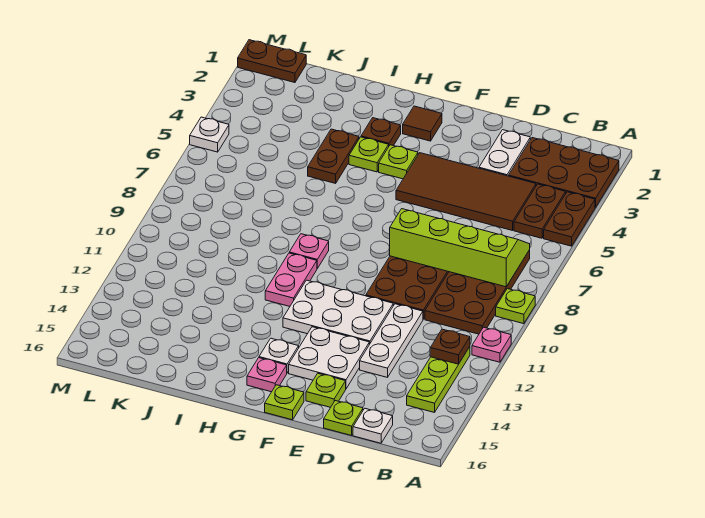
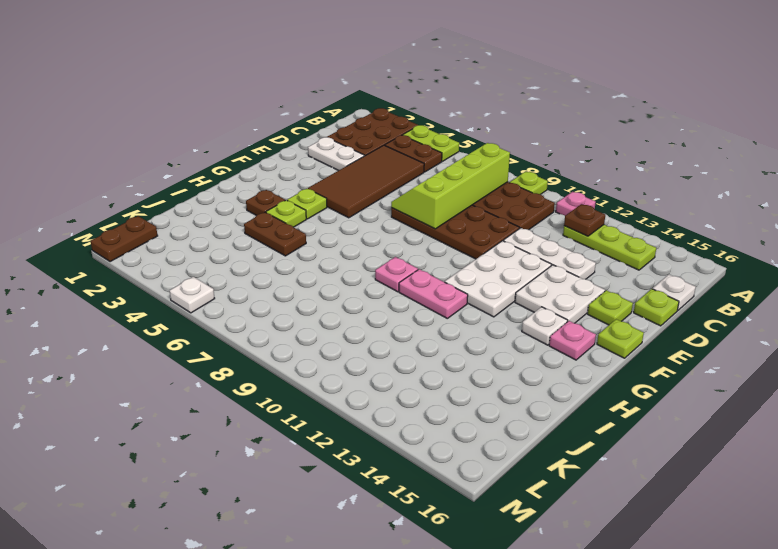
brown plate A4:A5 level 1 -> lime plate A4:A5 level 1
brown tile G2 level 1 -> none

